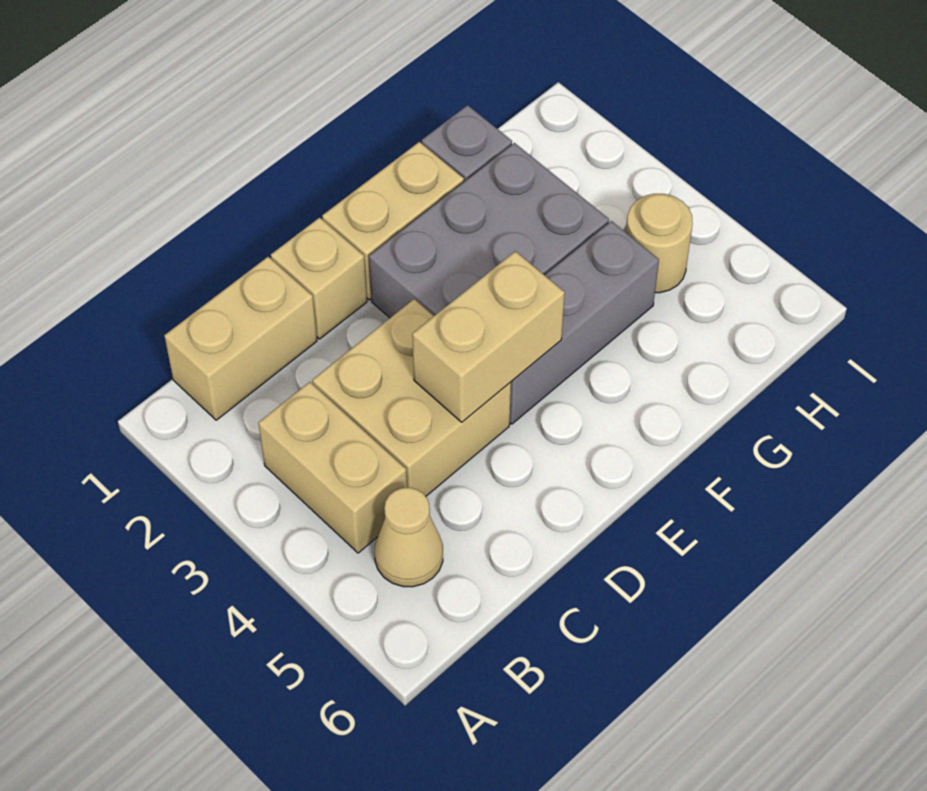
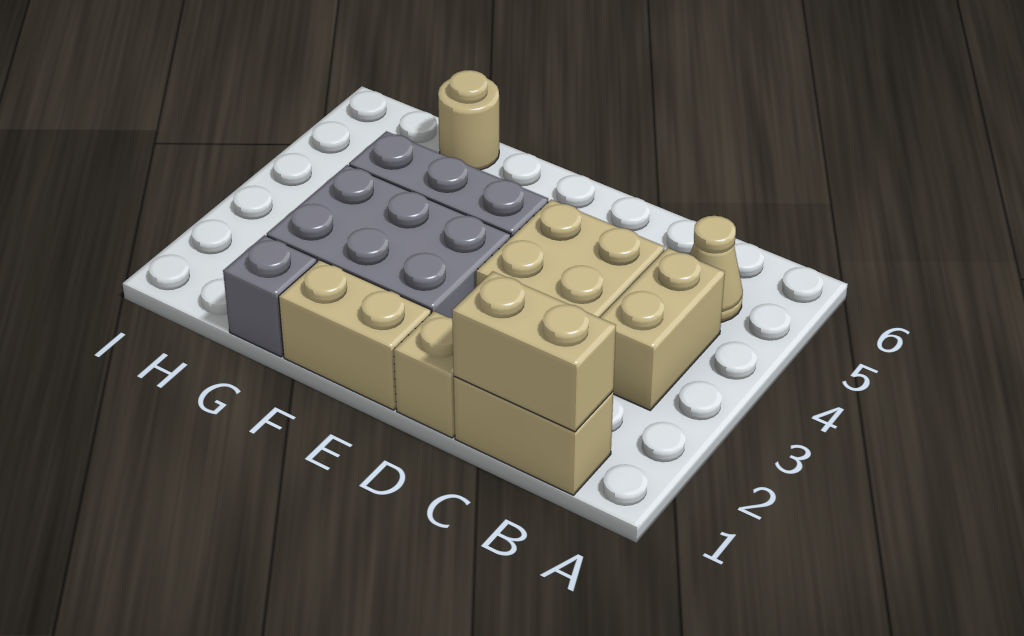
tan brick D4:E4 level 2 -> tan brick B1:C1 level 2
tan round brick H4 level 1 -> tan round brick G6 level 1

